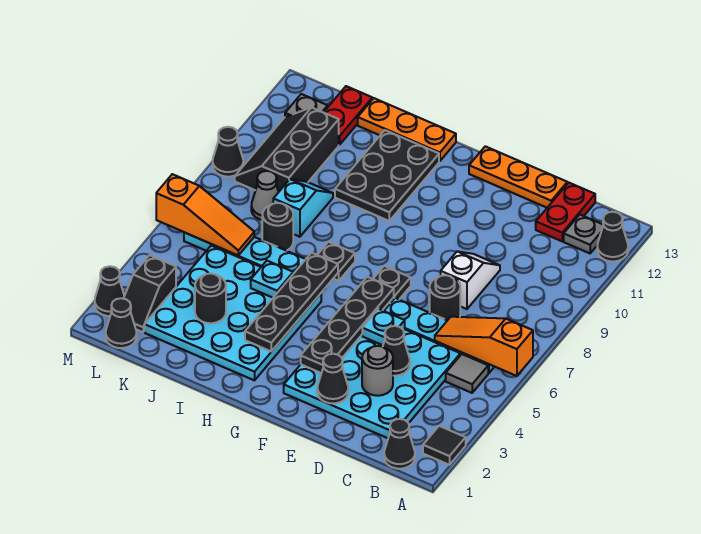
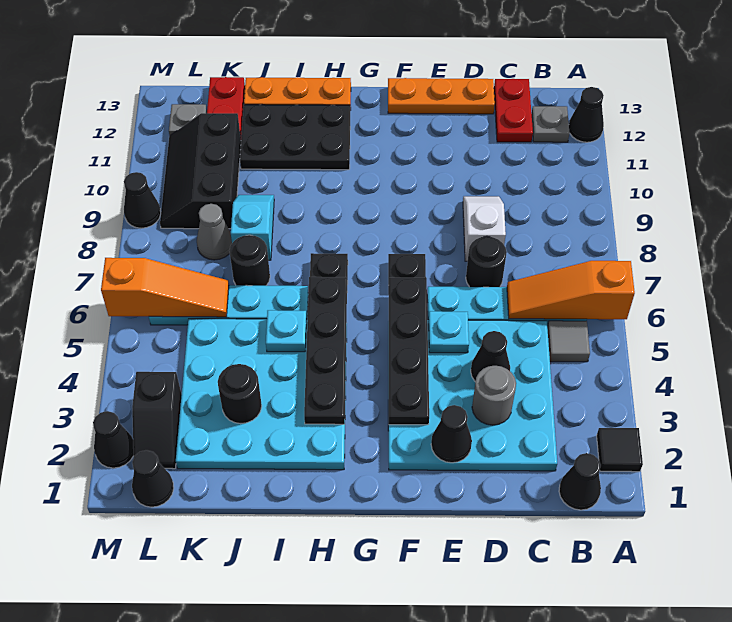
black plate H10:I12 level 1 -> black plate H11:J12 level 1

